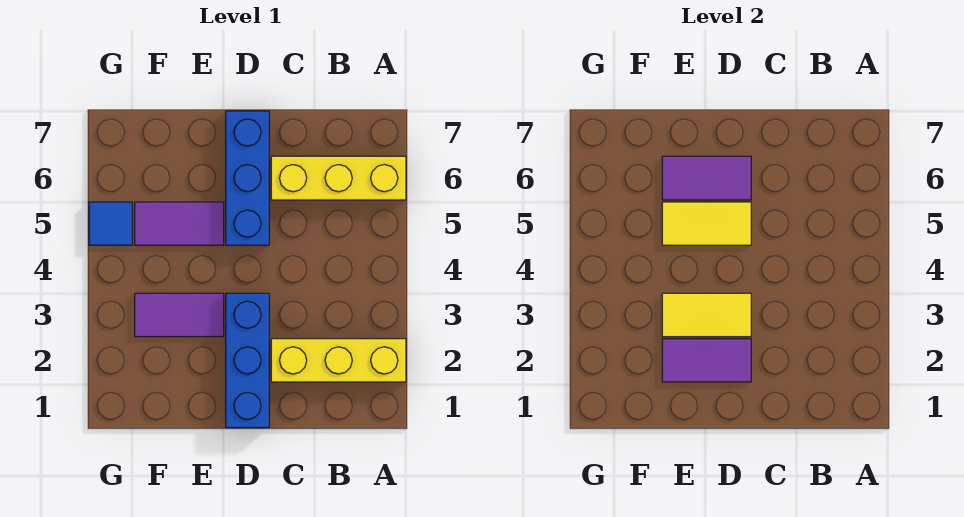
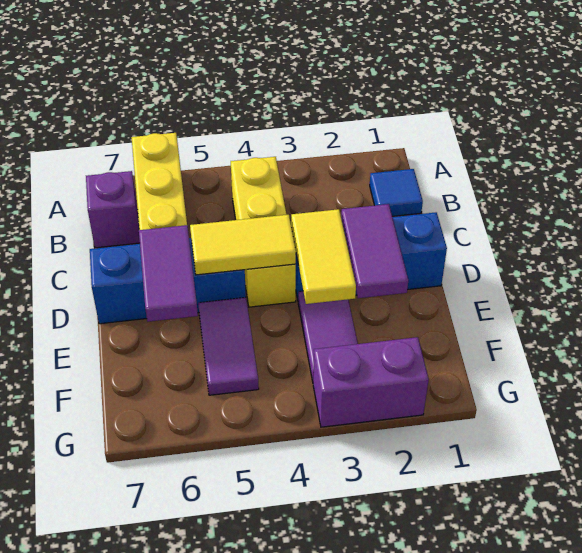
yellow brick A2:C2 level 1 -> yellow brick B4:D4 level 1
none -> purple brick B7 level 1
yellow tile D5:E5 level 2 -> yellow tile D4:D5 level 2
none -> purple brick G2:G3 level 1
blue tile G5 level 1 -> blue tile B1 level 1

